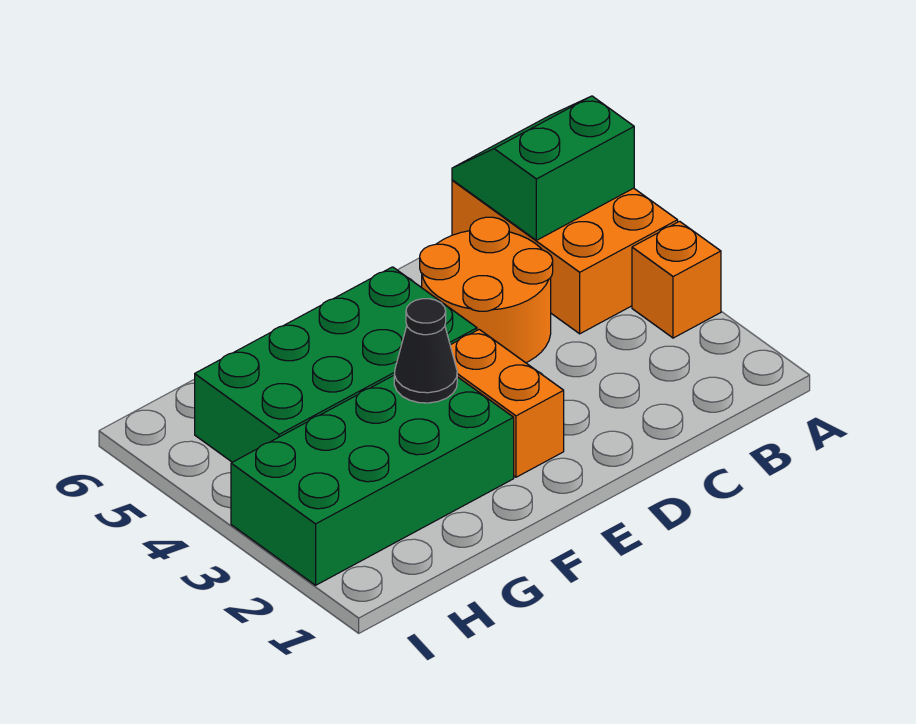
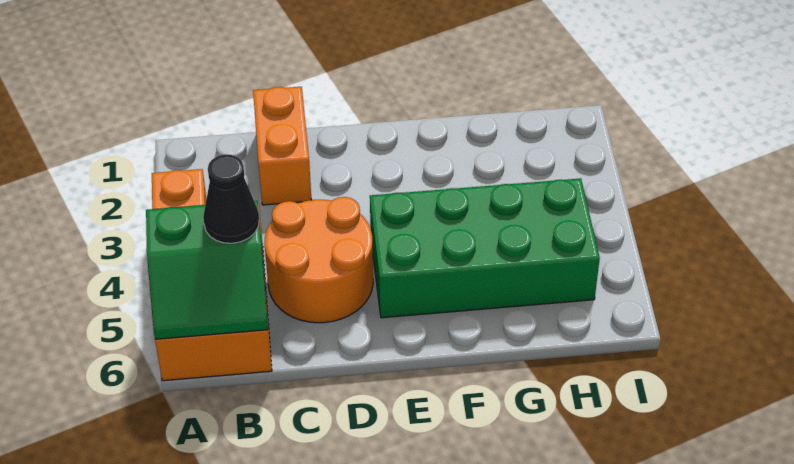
orange brick E2:E3 level 1 -> orange brick C1:C2 level 1
green brick F2:I3 level 1 -> none
black cone F3 level 2 -> black cone B5 level 3

